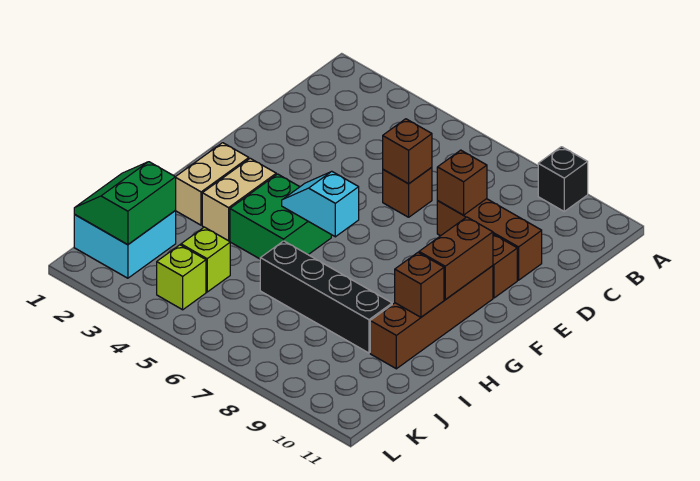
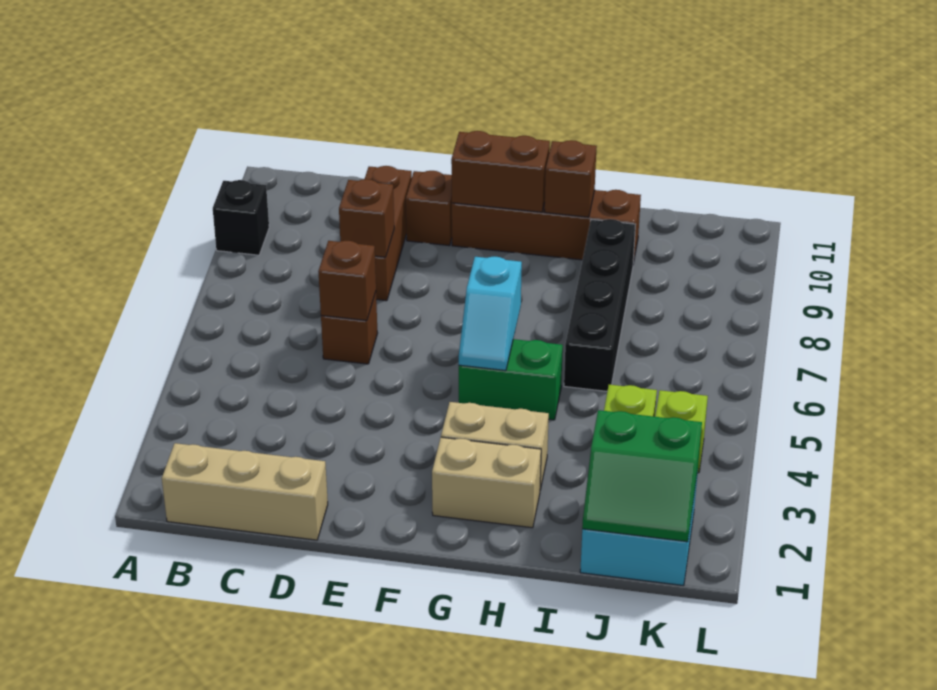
none -> tan brick B1:D1 level 1
green brick G4:H5 level 1 -> green brick G5:H5 level 1

